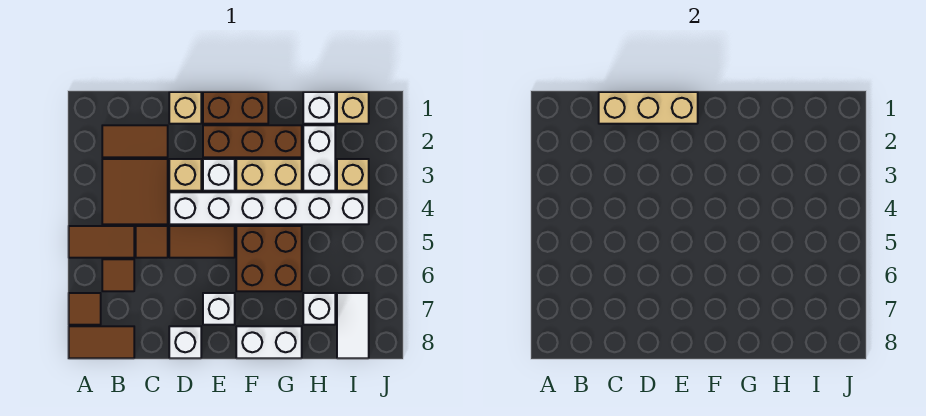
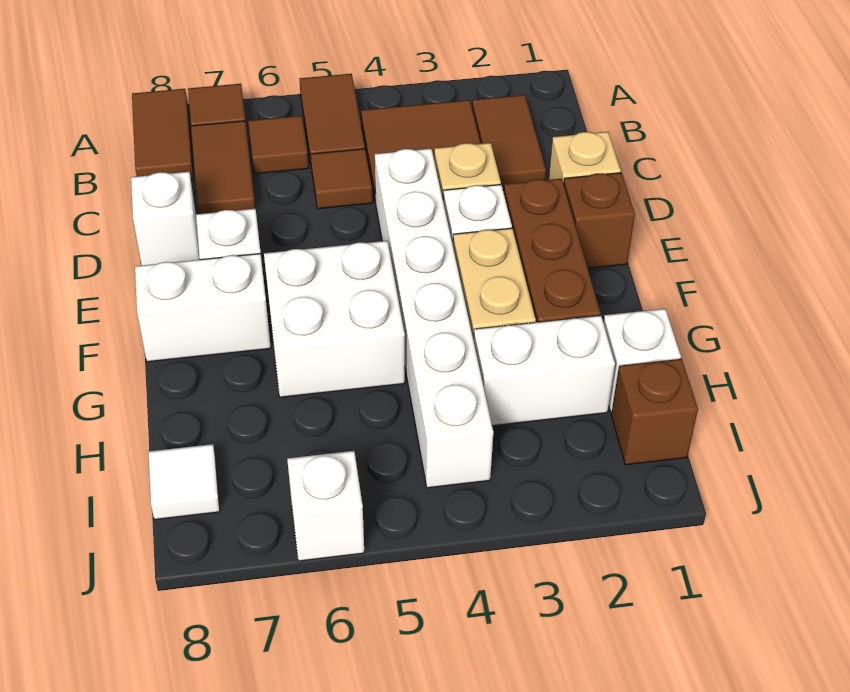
tan brick C1:E1 level 2 -> none
brown tile D5:E5 level 1 -> brown tile B7:C7 level 1
brown brick E1:F1 level 1 -> brown brick E1 level 1
brown brick F5:G6 level 1 -> white brick F5:G6 level 1
white brick F8:G8 level 1 -> white brick F7:F8 level 1
white brick H7 level 1 -> white brick J6 level 1
tan brick I1 level 1 -> brown brick I1 level 1
tan brick I3 level 1 -> none
white tile I7:I8 level 1 -> white tile I8 level 1

